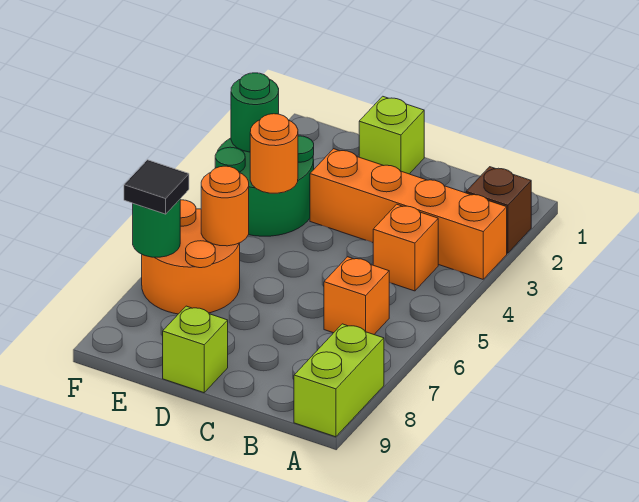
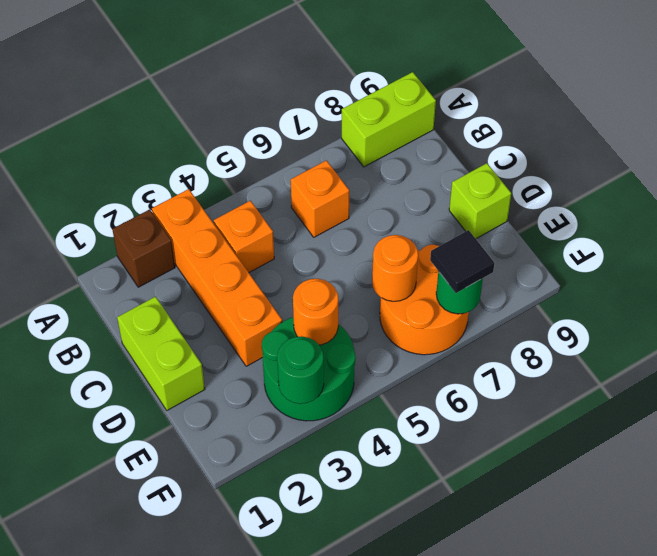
lime brick D1 level 1 -> lime brick C1:D1 level 1

